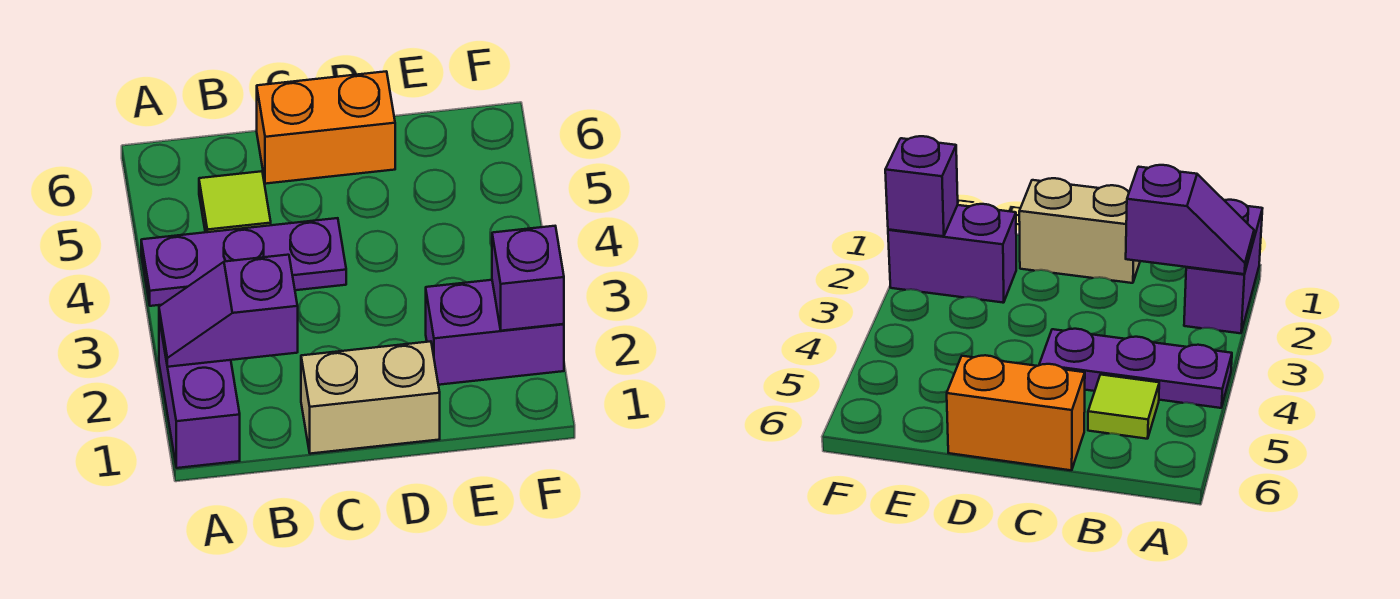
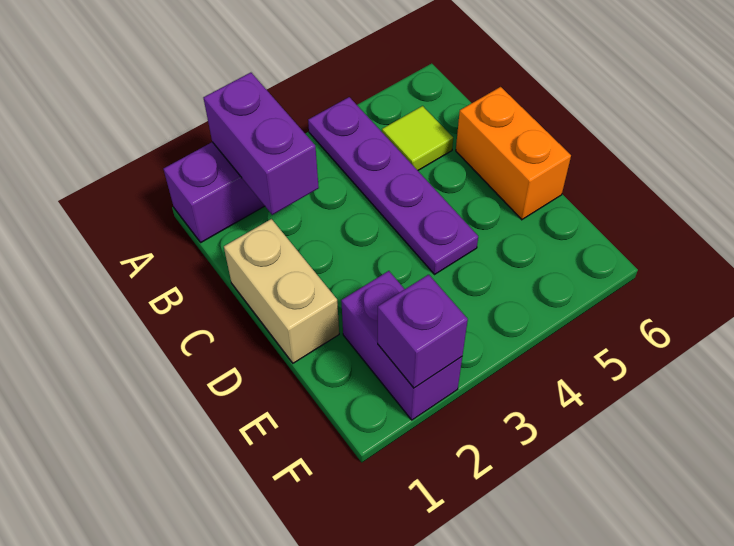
purple slope A2:B2 level 2 top B -> purple brick A2:B2 level 2
purple plate A4:C4 level 1 -> purple plate A4:D4 level 1

